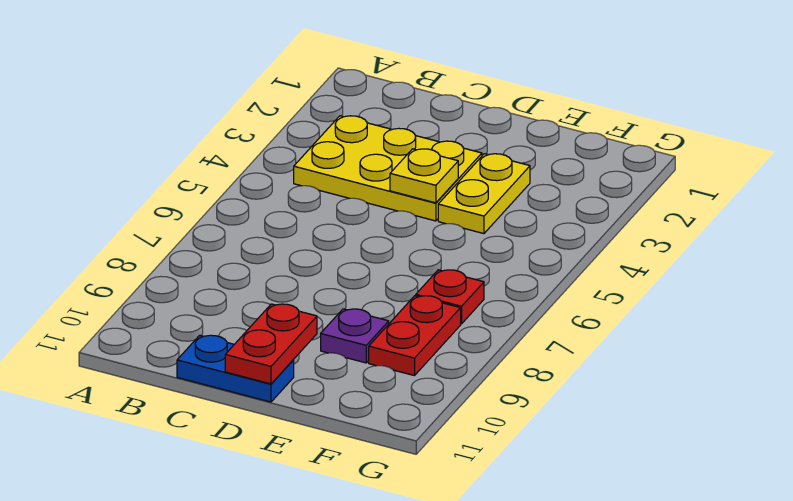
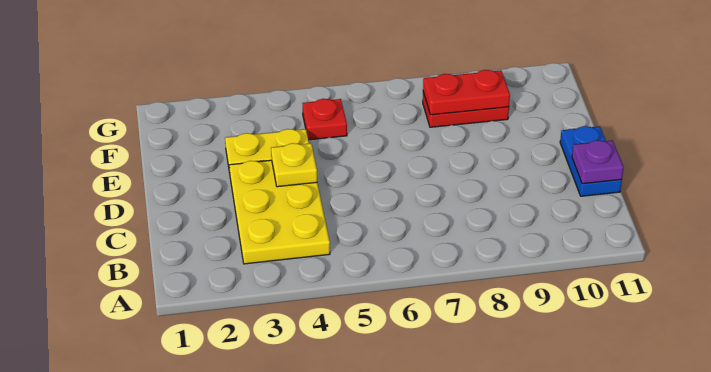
red plate D10:D11 level 2 -> red plate F8:F9 level 2
purple plate E9 level 1 -> purple plate C11 level 2
red plate F7 level 1 -> red plate F5 level 1

